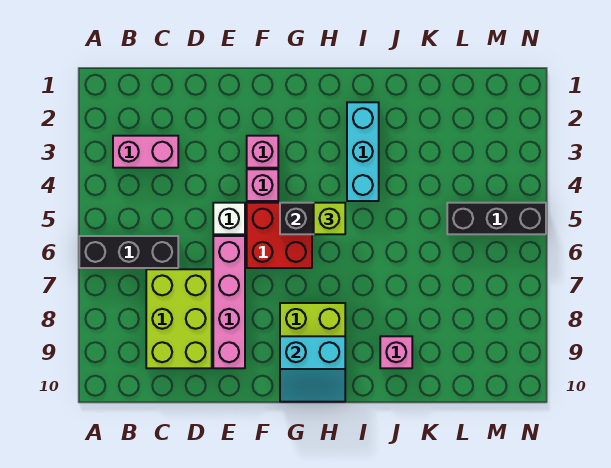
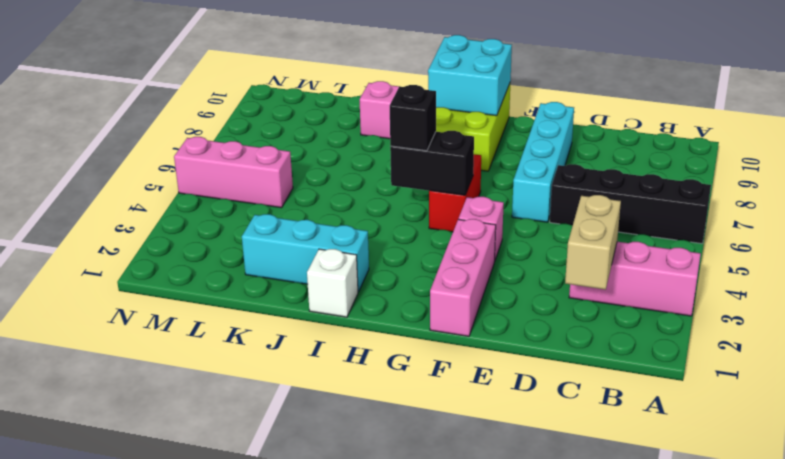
black brick A6:C6 level 1 -> black brick A6:D6 level 1
pink brick B3:C3 level 1 -> pink brick A3:C3 level 1
none -> tan brick C2:C3 level 2
lime brick C7:D9 level 1 -> none
white brick E5 level 1 -> white brick I1 level 1
pink brick E6:E9 level 1 -> cyan brick E6:E9 level 1
pink brick F3 level 1 -> pink brick F1:F3 level 1
red brick F5:G6 level 1 -> red brick G5:G6 level 1
cyan slope G9:H10 level 2 top 9 -> cyan brick G9:H10 level 2
lime brick H5 level 3 -> black brick H5 level 3
cyan brick I2:I4 level 1 -> cyan brick I2:K2 level 1
black brick L5:N5 level 1 -> pink brick L5:N5 level 1

